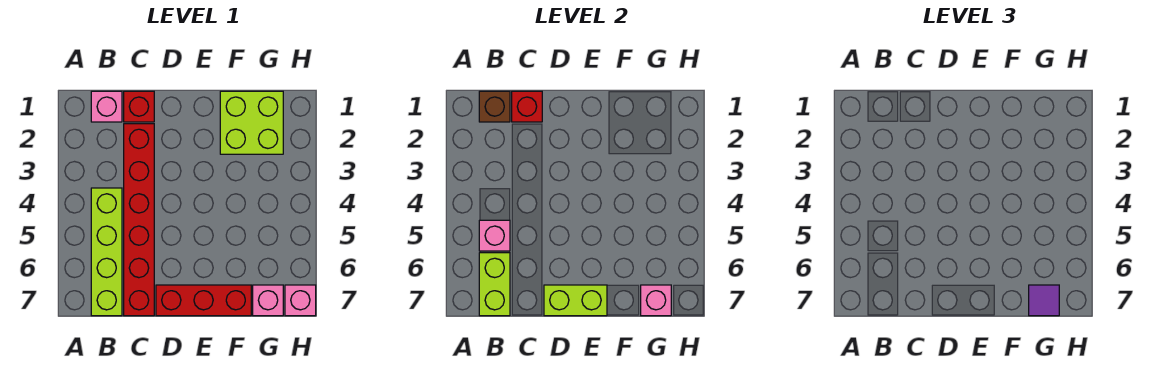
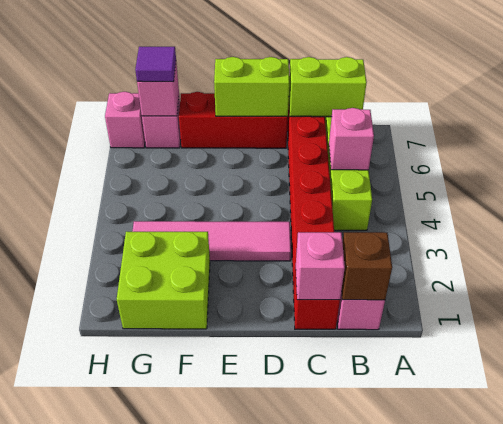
lime brick B6:B7 level 2 -> lime brick B7:C7 level 2
red brick C1 level 2 -> pink brick C1 level 2
none -> pink tile D3:G3 level 1

